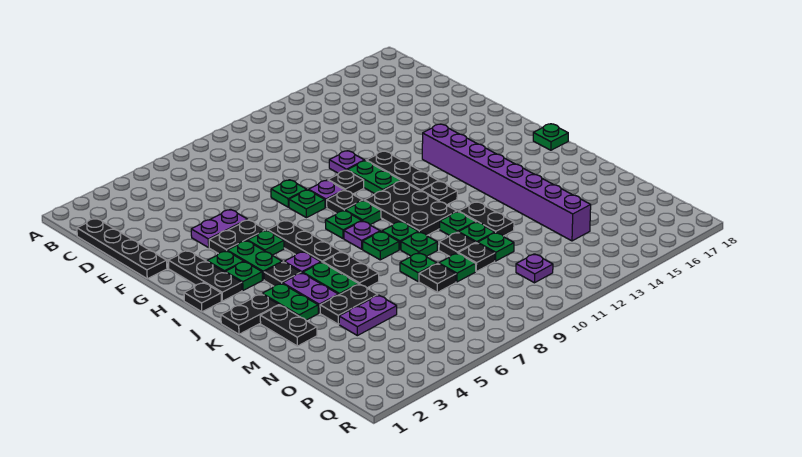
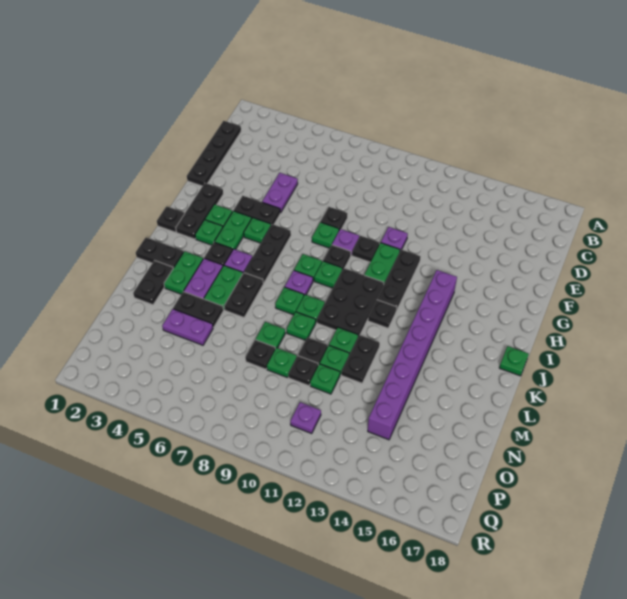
purple plate F4:F5 level 1 -> purple plate E5:F5 level 1
green plate F8 level 1 -> black plate F8 level 1

